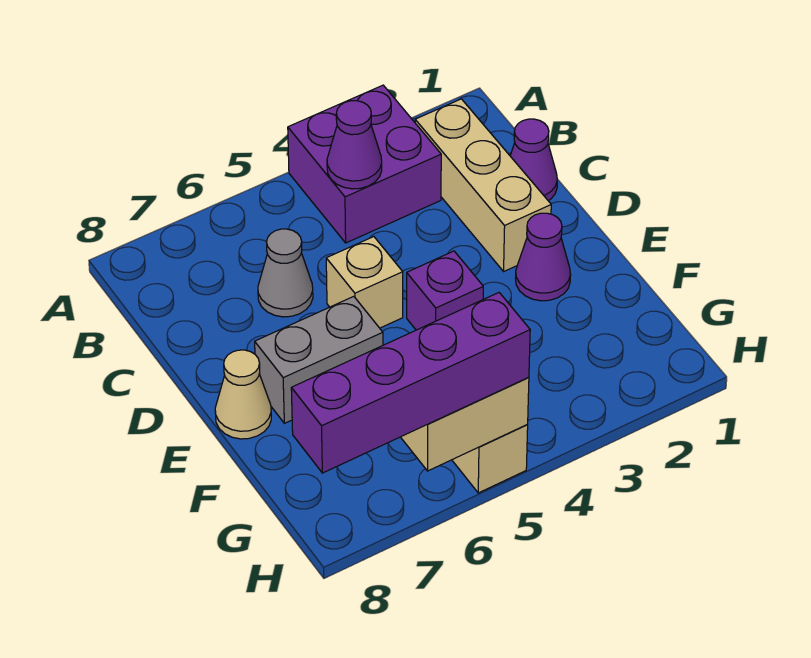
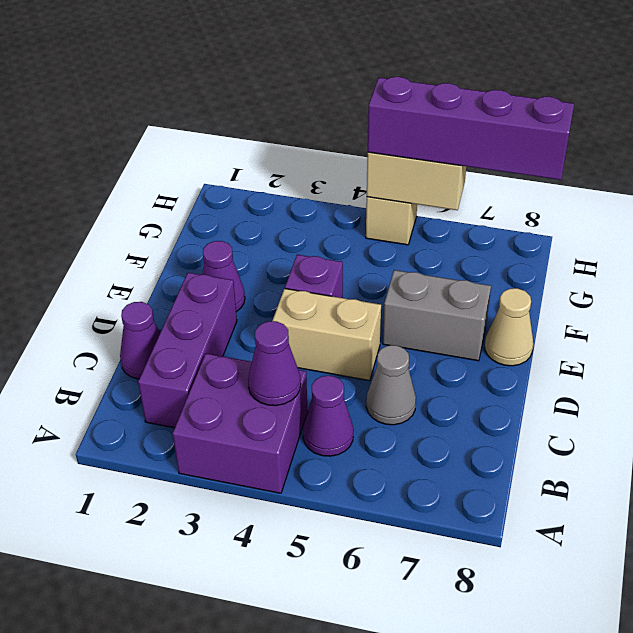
tan brick B2:D2 level 1 -> purple brick B2:D2 level 1
none -> purple cone B5 level 1
tan brick D5 level 1 -> tan brick D4:D5 level 1

